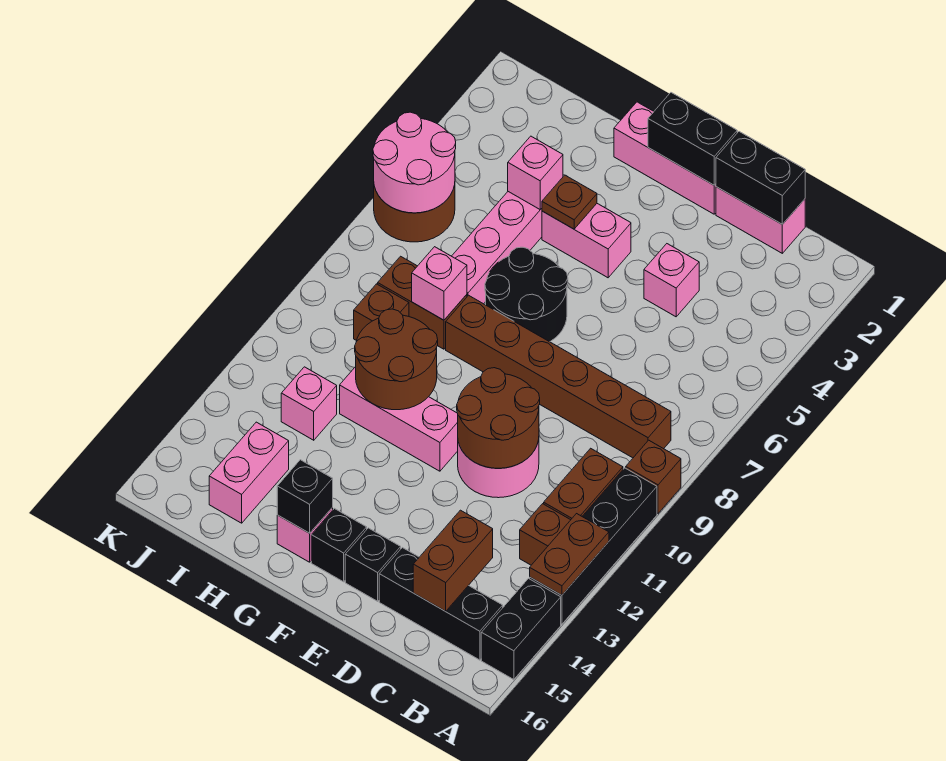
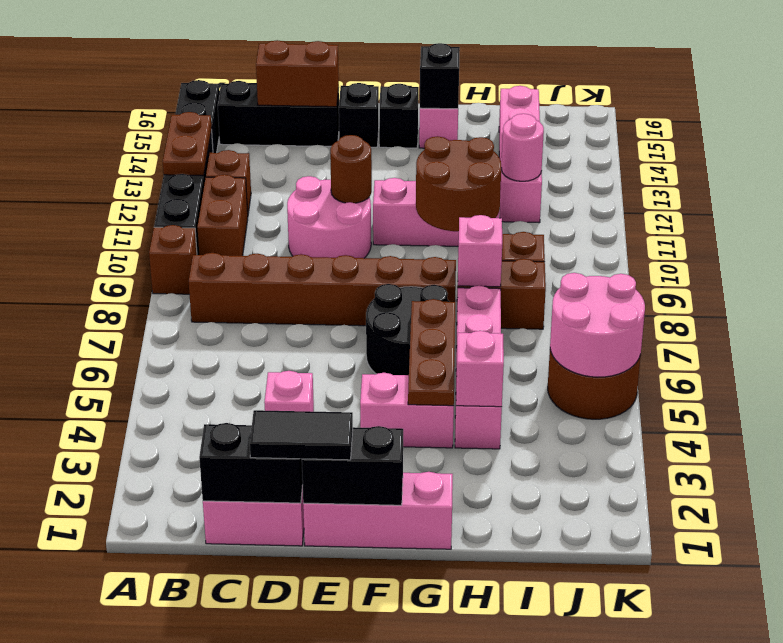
brown brick C14:C15 level 2 -> brown brick C15:D15 level 2
none -> black tile D1:E1 level 3
brown round brick D10:E11 level 2 -> brown round brick E11 level 2
brown plate G4 level 2 -> brown plate G4:G6 level 2
none -> pink round brick I12 level 2

